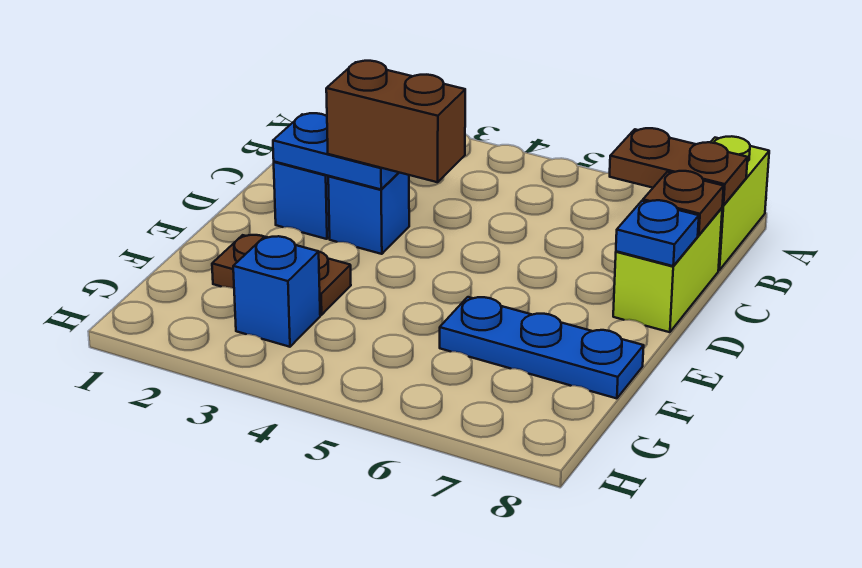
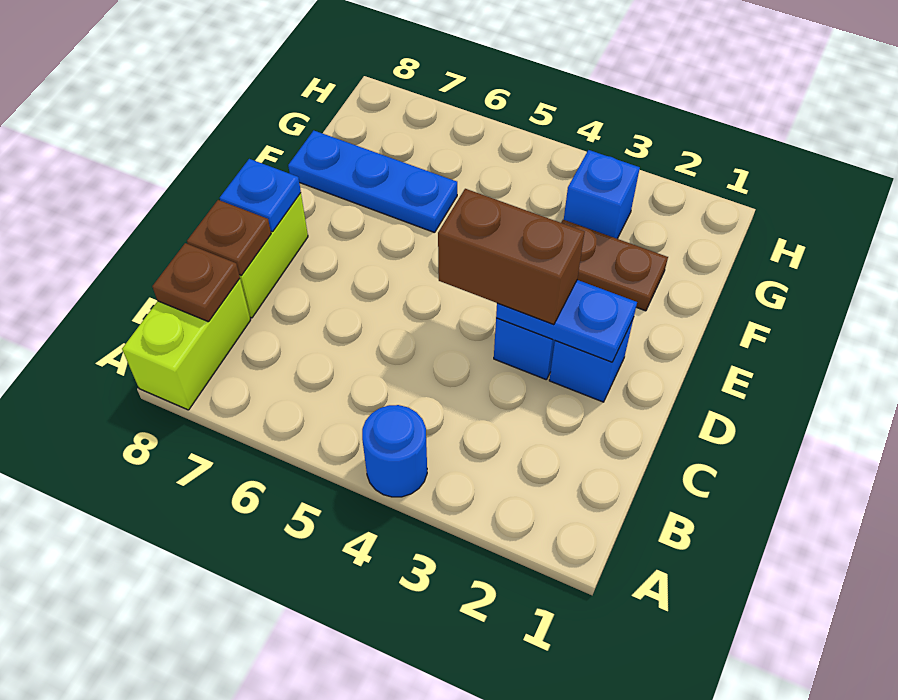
none -> blue round brick A4 level 1
brown plate B7:B8 level 2 -> brown plate B8 level 2

